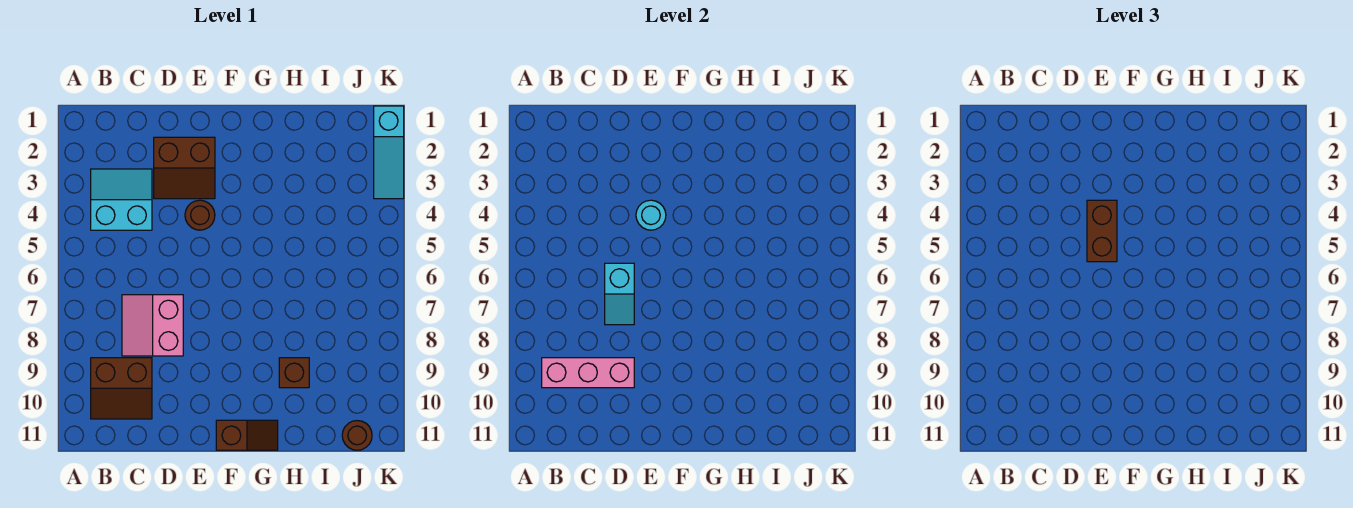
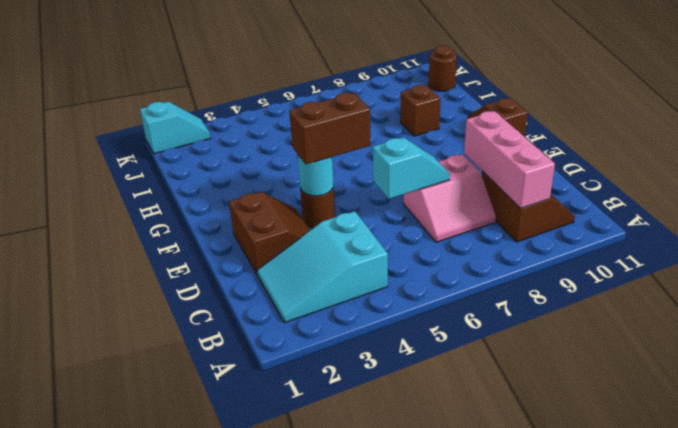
cyan slope B3:C4 level 1 top 4 -> cyan slope B2:C4 level 1 top 4
cyan slope K1:K3 level 1 top 1 -> cyan slope K1:K2 level 1 top 1

